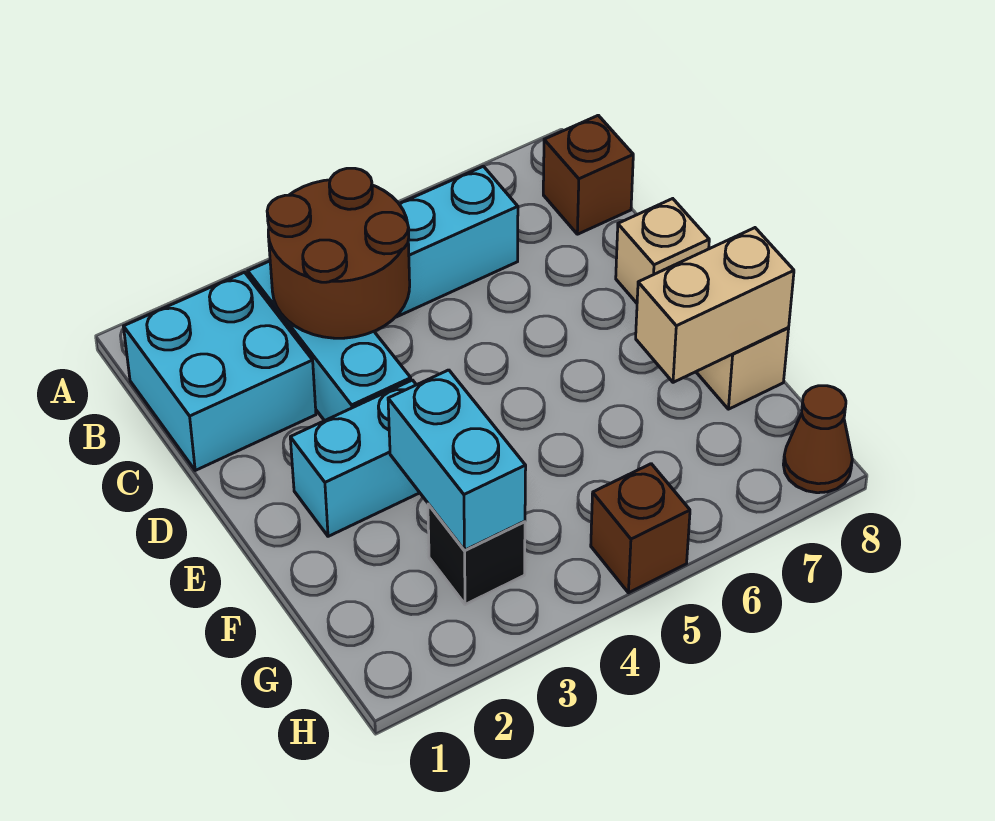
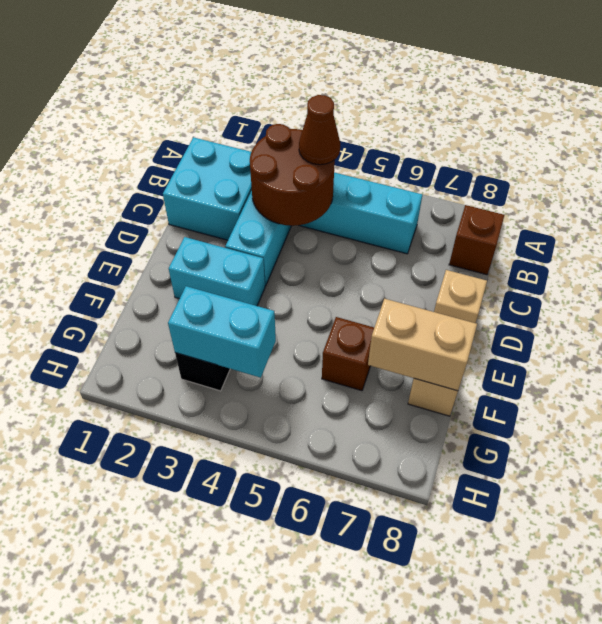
cyan brick F3:G3 level 2 -> cyan brick G3:G4 level 2
brown brick H5 level 1 -> brown brick F6 level 1
brown cone H8 level 1 -> brown cone B4 level 3

